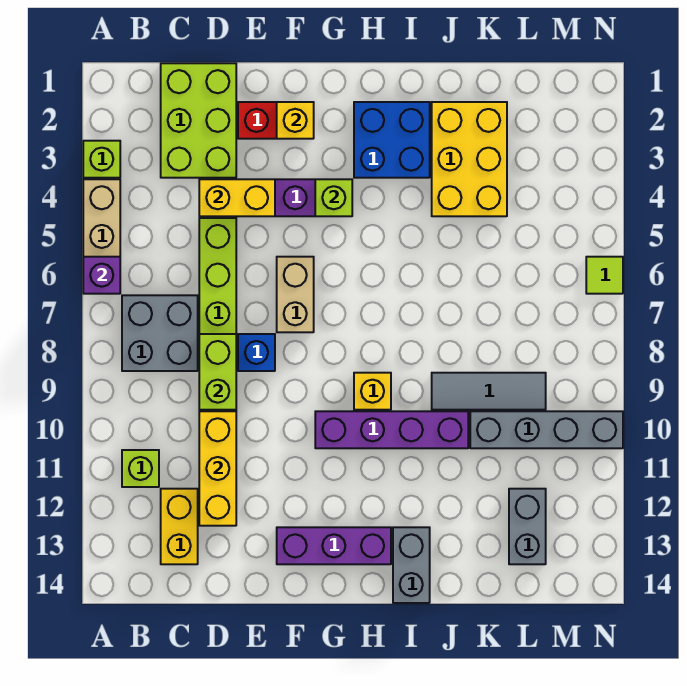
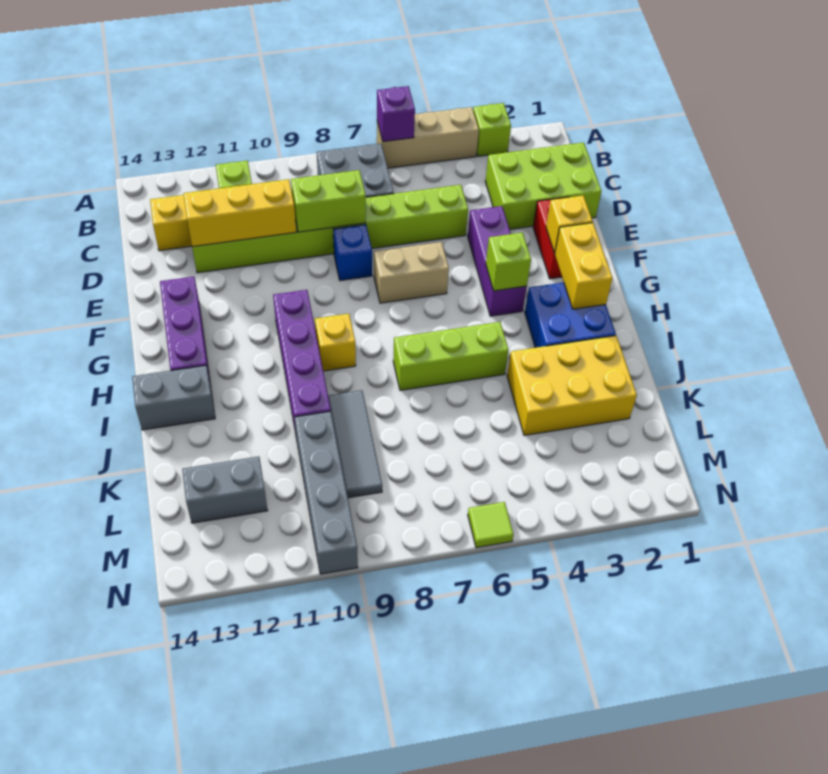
yellow brick D4:E4 level 2 -> yellow brick G2:H2 level 2
none -> lime brick I5:I7 level 1

